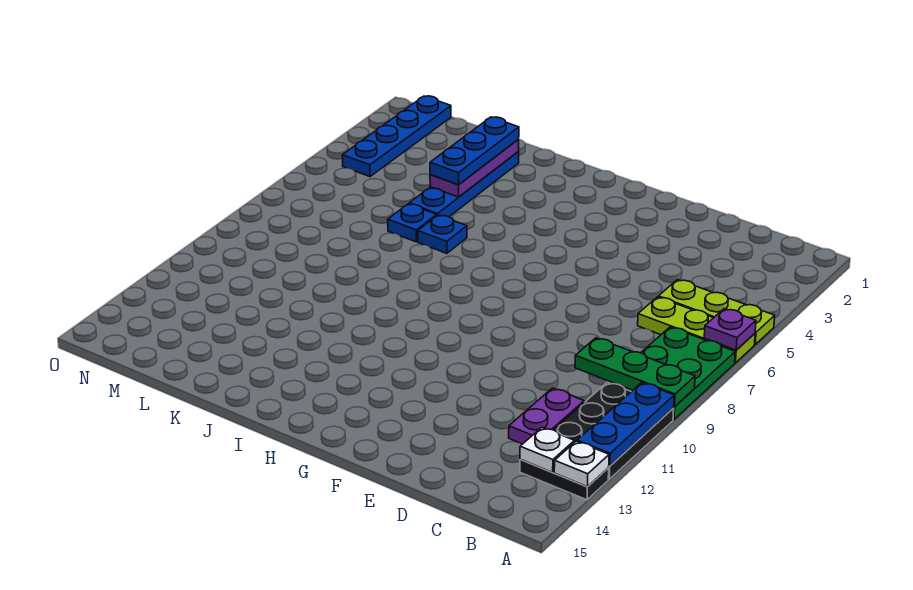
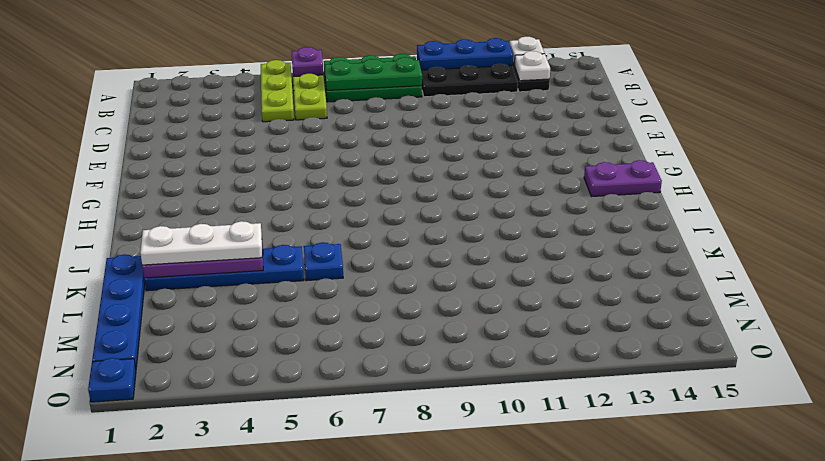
green plate A9:C9 level 2 -> green plate B7:B9 level 2
purple plate C11:C12 level 1 -> purple plate H14:H15 level 1
blue plate J6 level 1 -> blue plate O1 level 1
blue plate K2:K4 level 3 -> white plate K2:K4 level 3
blue plate N1:N4 level 1 -> blue plate K1:N1 level 1

